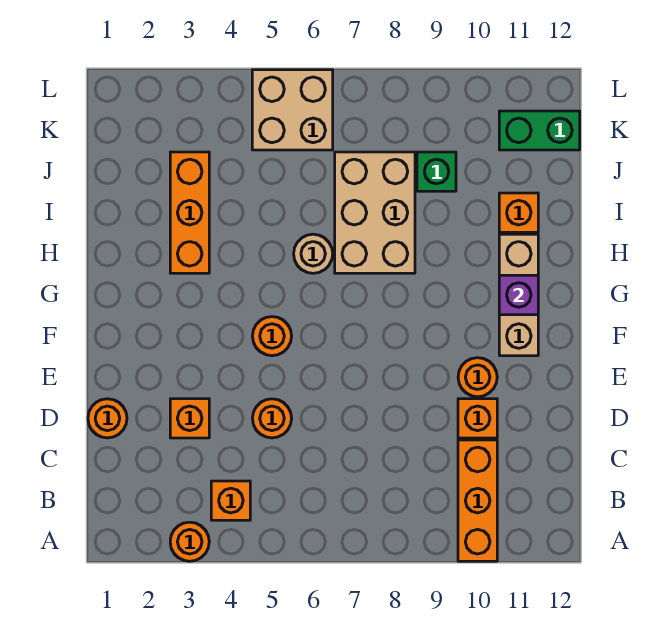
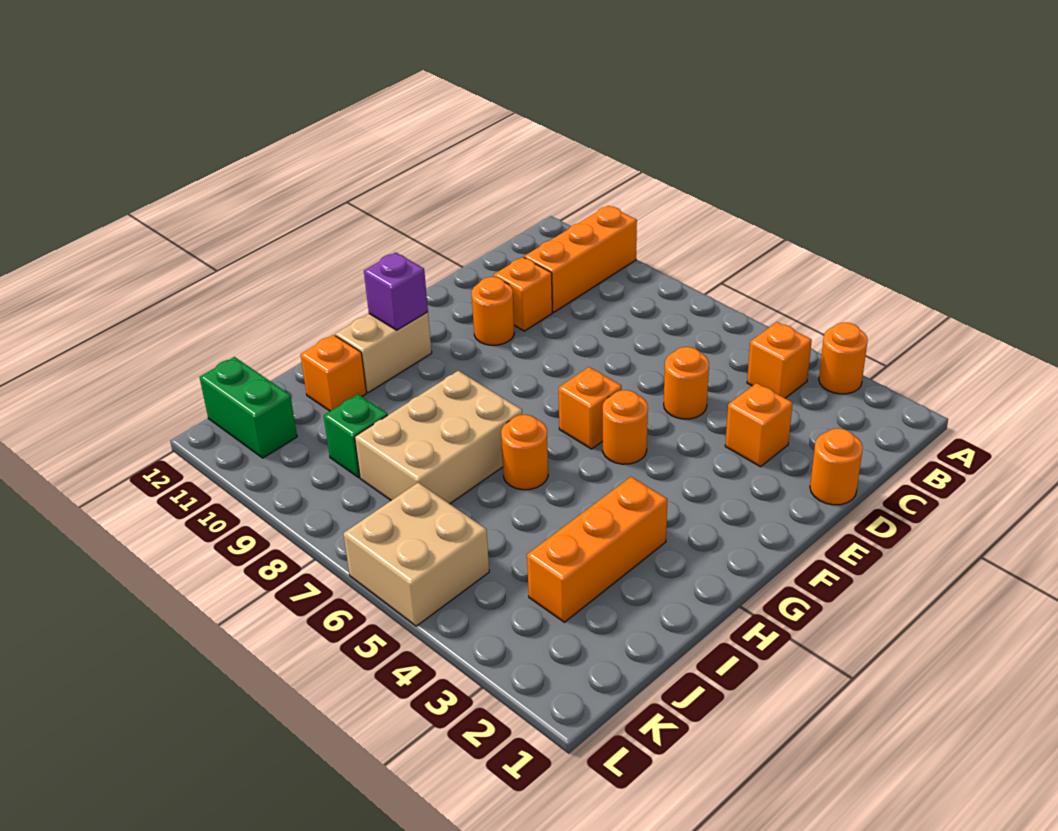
none -> orange brick F6 level 1
tan brick F11:H11 level 1 -> tan brick G11:H11 level 1
tan round brick H6 level 1 -> orange round brick H6 level 1

